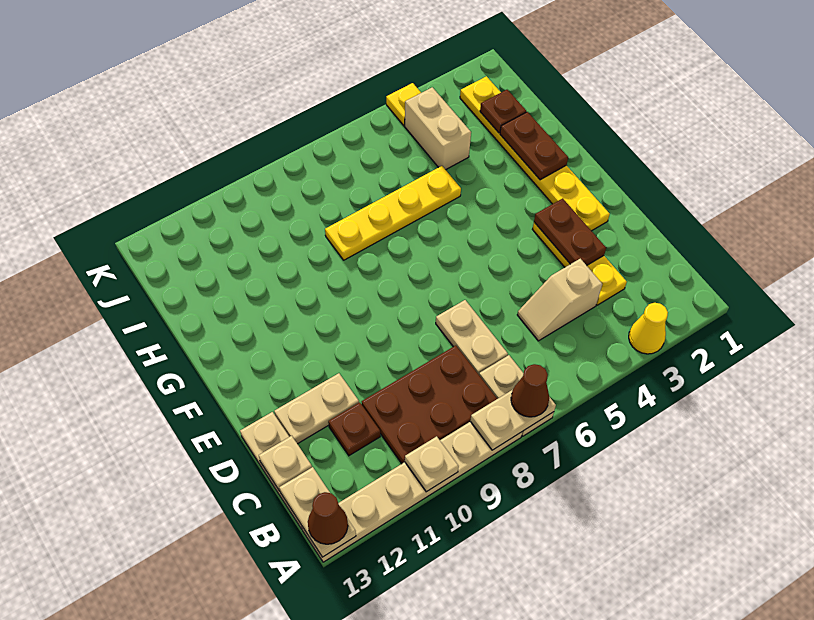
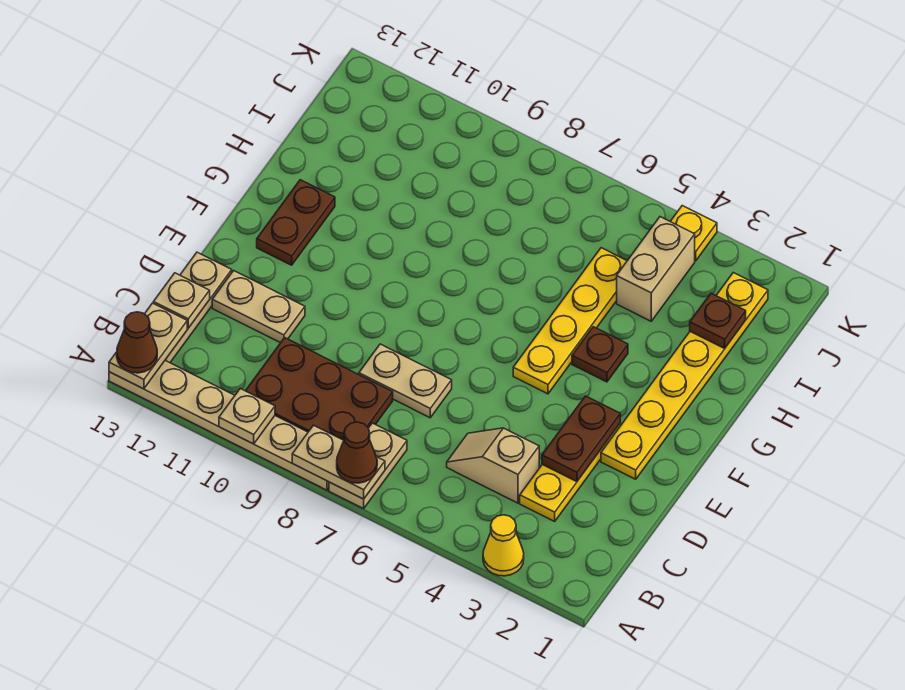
tan plate C7:D7 level 1 -> tan plate D7:D8 level 1
brown plate C11 level 1 -> brown plate G4 level 1
brown plate G2:H2 level 2 -> brown plate F12:G12 level 1
yellow plate H5:H8 level 1 -> yellow plate F5:I5 level 1

